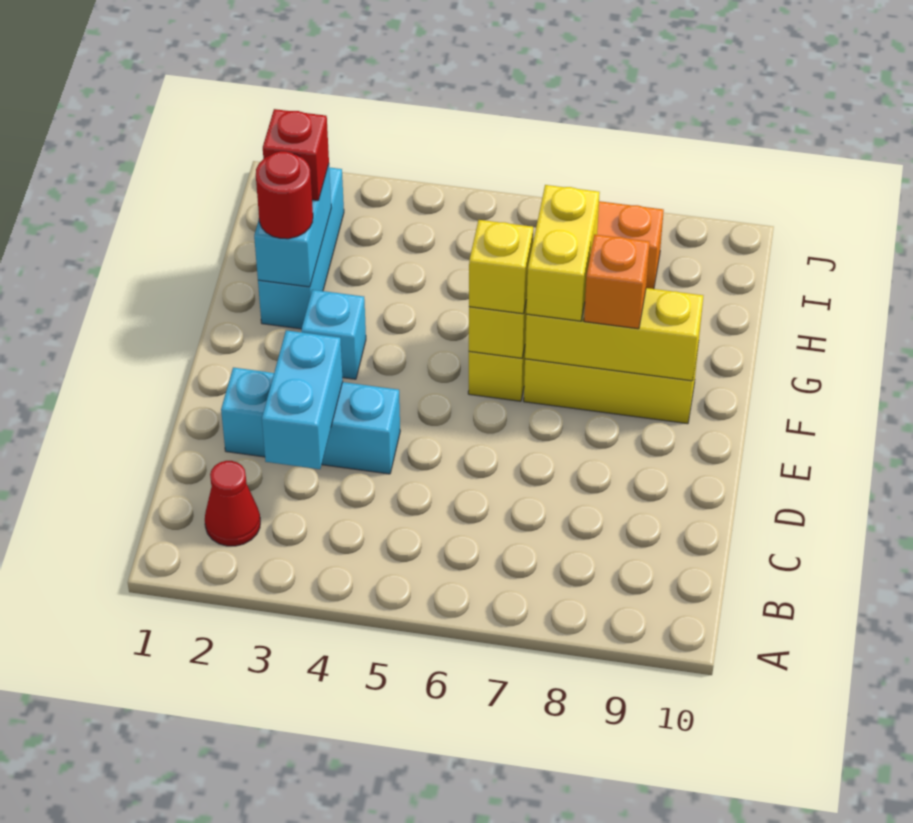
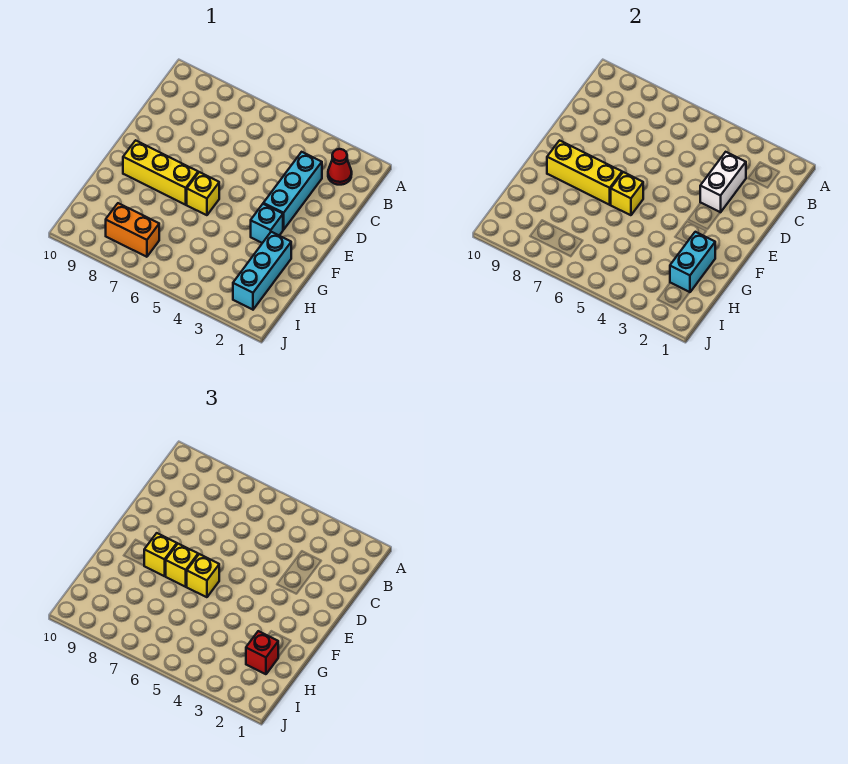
cyan brick C3:D3 level 2 -> white brick C3:D3 level 2
cyan brick D2:D4 level 1 -> cyan brick C3:E3 level 1
yellow brick F7:G7 level 3 -> yellow brick F7 level 3
orange brick F8 level 3 -> yellow brick F8 level 3
red round brick G2 level 3 -> none

